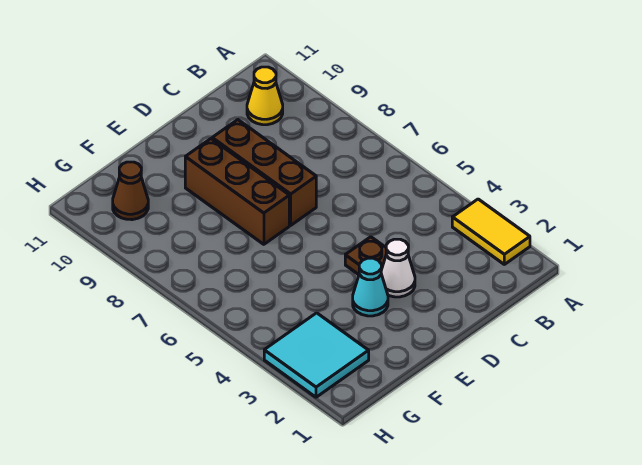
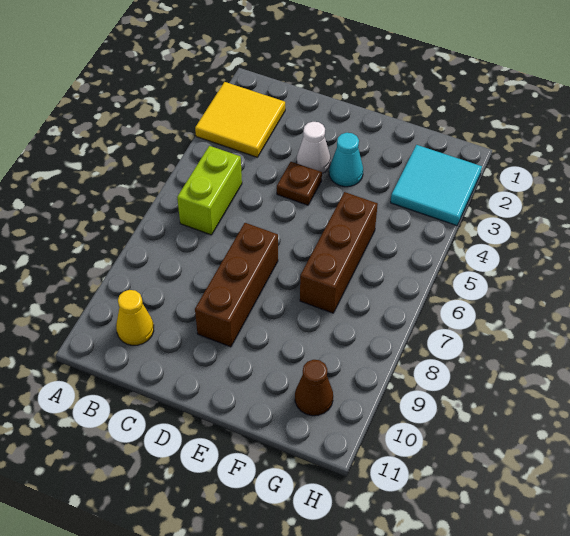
yellow tile A2:A3 level 1 -> yellow tile A2:B3 level 1
none -> lime brick B5:B6 level 1
brown brick E7:E9 level 1 -> brown brick F5:F7 level 1

